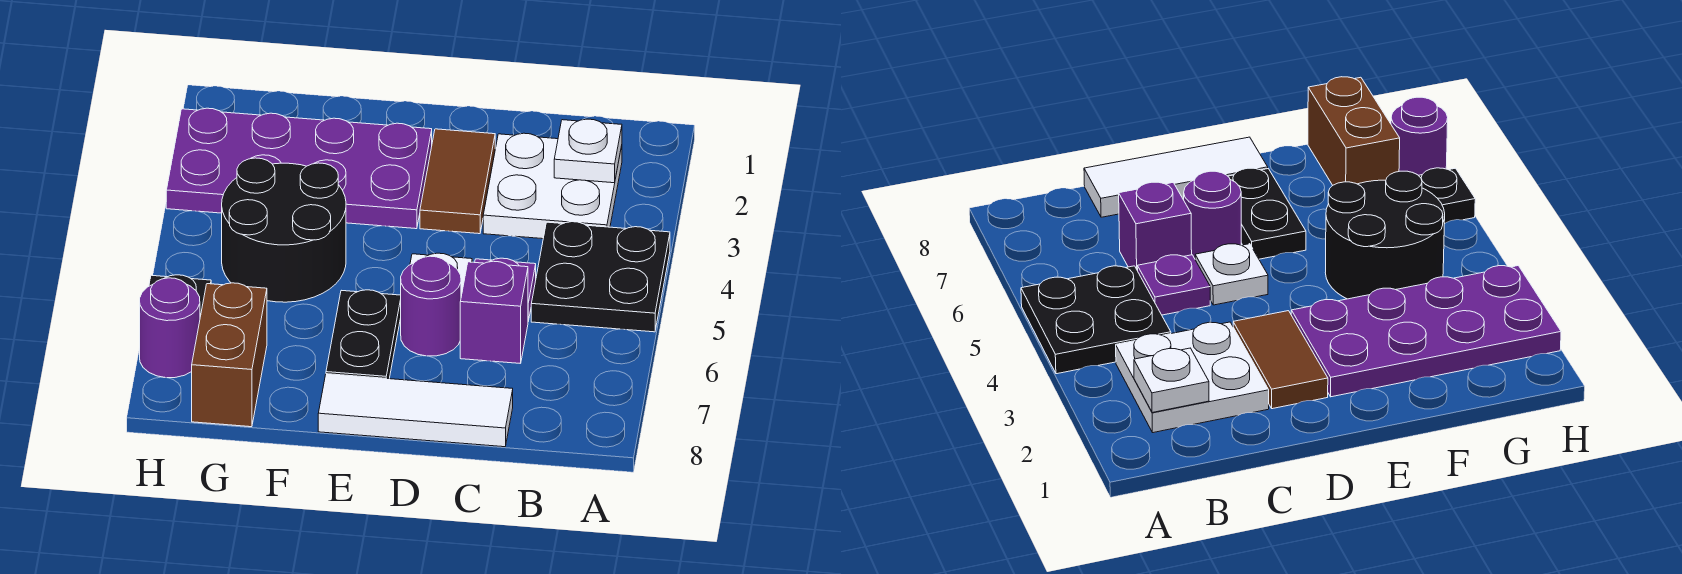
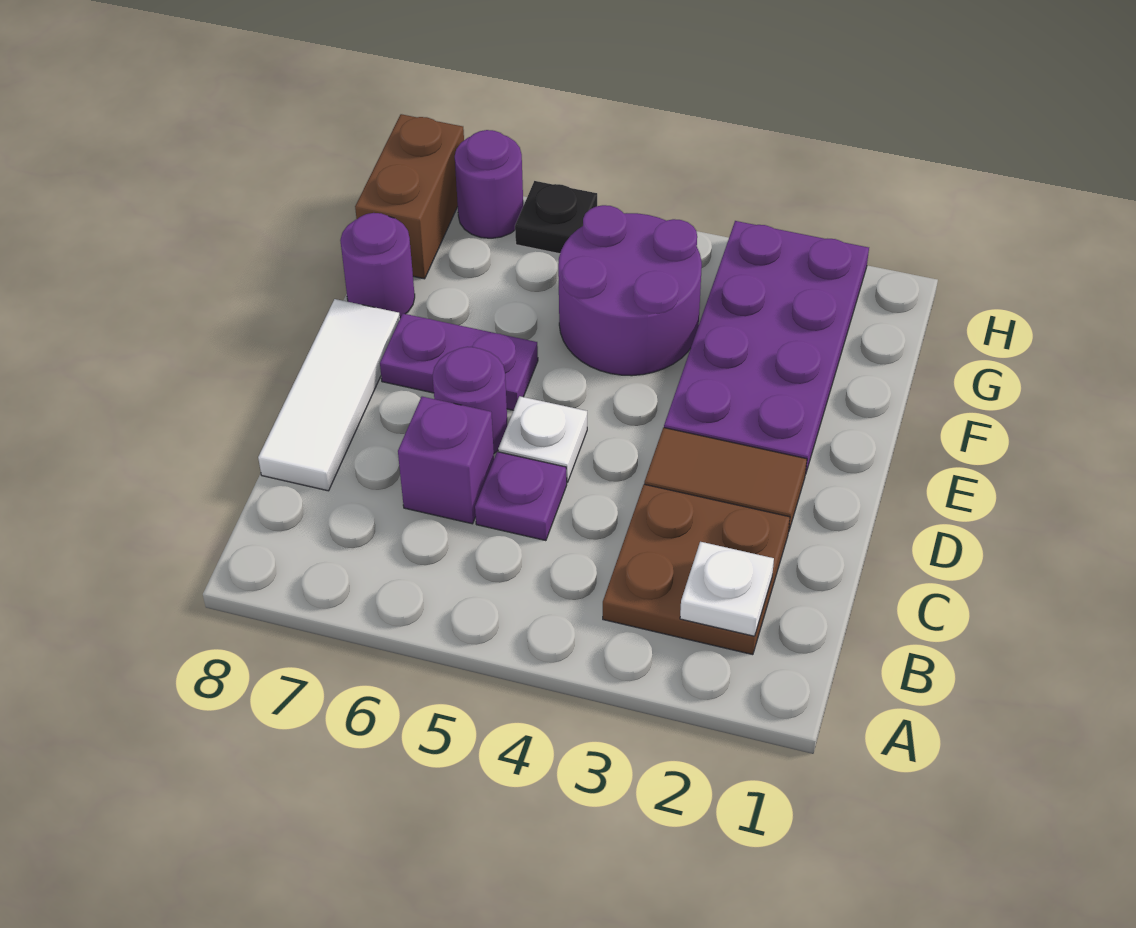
black plate A4:B5 level 1 -> none
white plate B2:C3 level 1 -> brown plate B2:C3 level 1
black plate E6:E7 level 1 -> purple plate E6:E7 level 1
black round brick F4:G5 level 1 -> purple round brick F4:G5 level 1
none -> purple round brick F8 level 1
brown brick G7:G8 level 1 -> brown brick G8:H8 level 1

